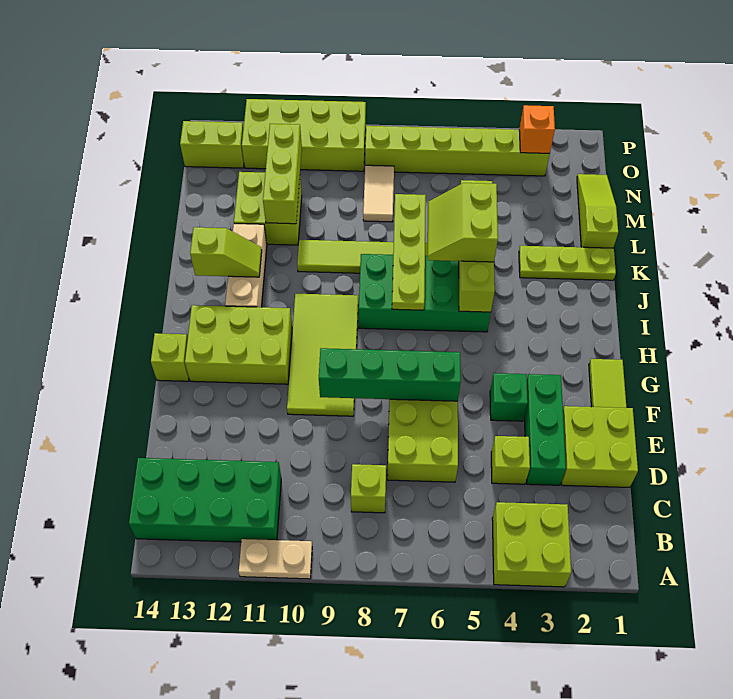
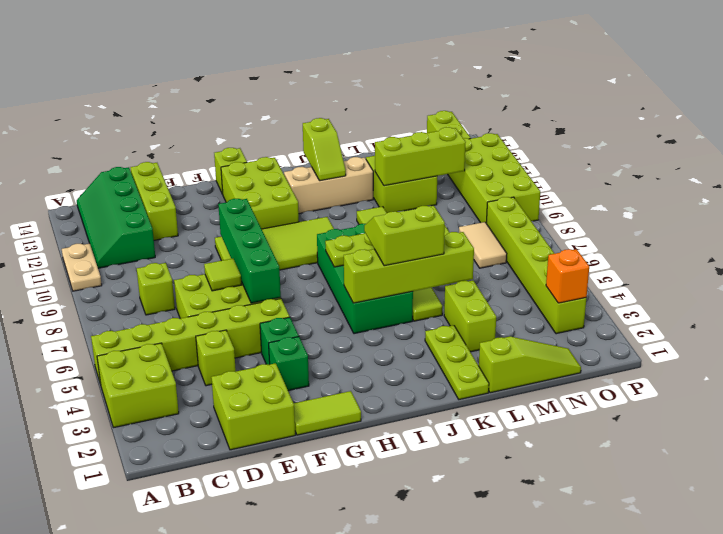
none -> lime brick A5:F5 level 1
green brick B11:C14 level 1 -> green slope B11:C14 level 1 top C
green brick D3:F3 level 1 -> green brick F3 level 1
none -> lime brick D12:D14 level 1
none -> lime tile E7 level 2
none -> lime brick L3:L4 level 1
tan tile M8:N8 level 1 -> tan tile N7:N8 level 1

